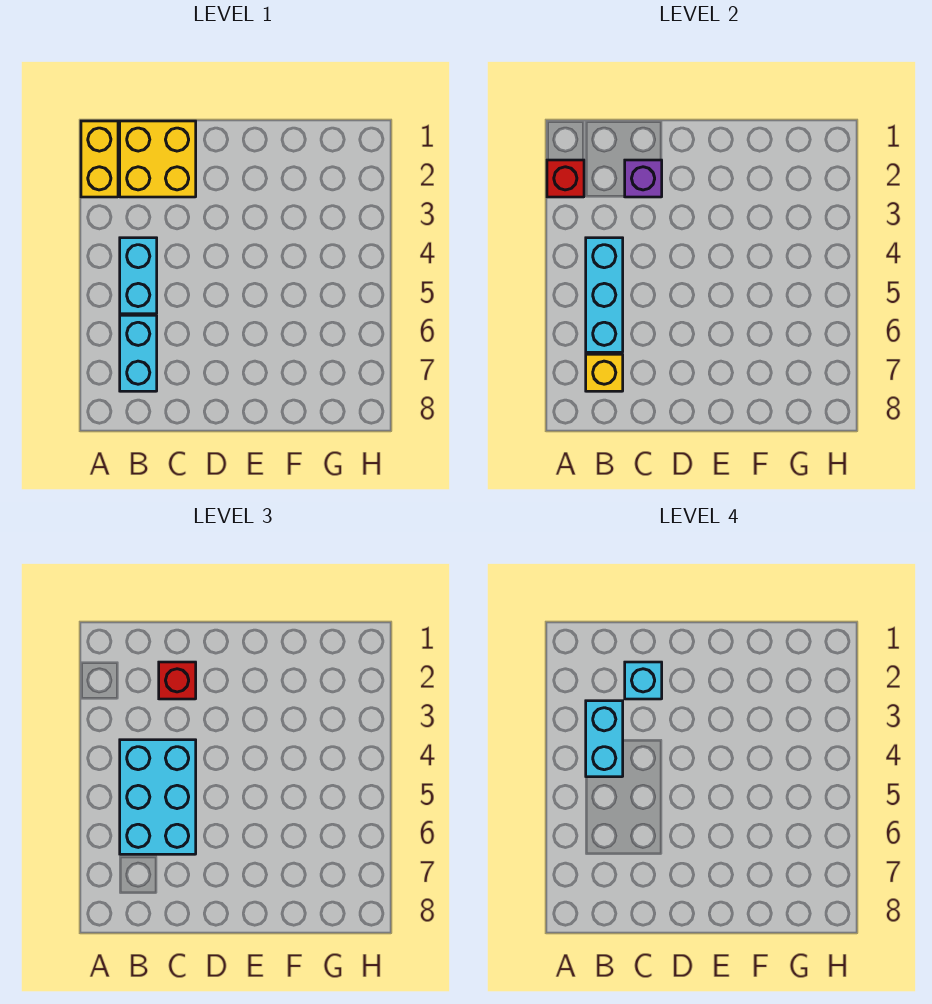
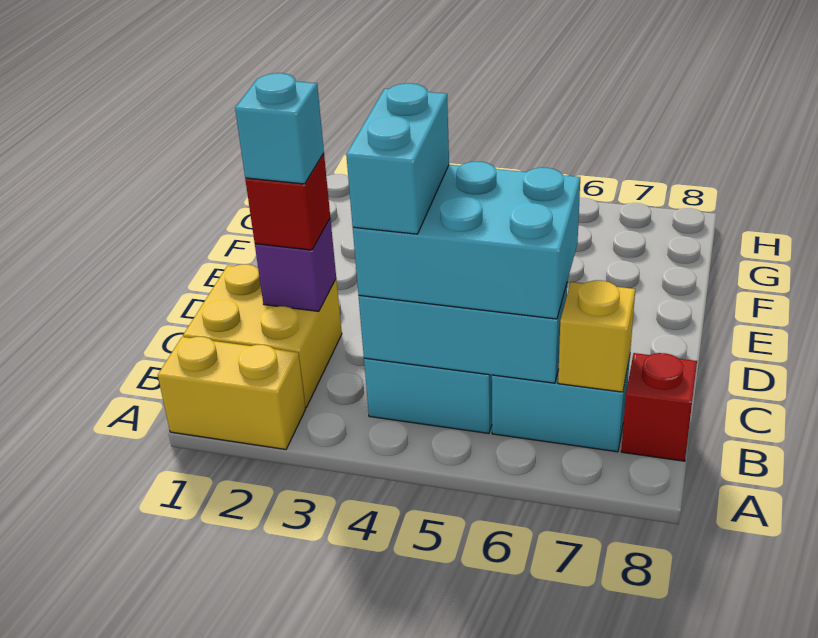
red brick A2 level 2 -> red brick B8 level 1
cyan brick B3:B4 level 4 -> cyan brick B4:C4 level 4

